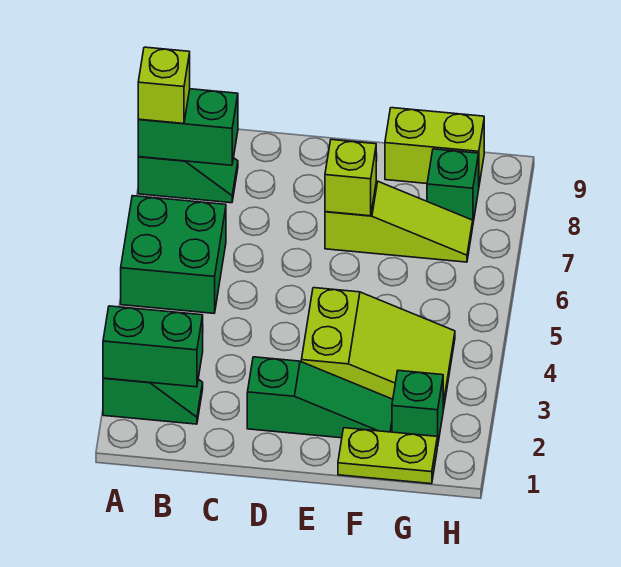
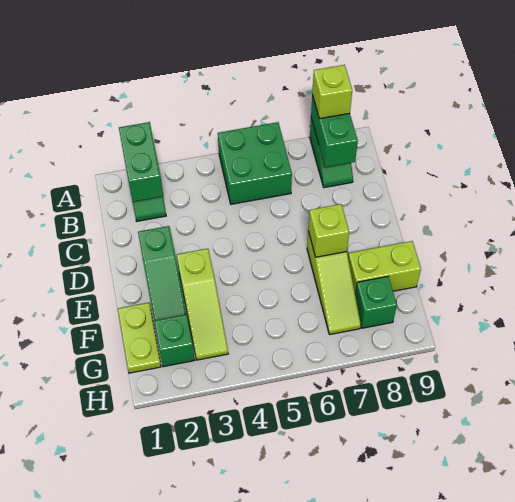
lime slope E3:G4 level 1 top E -> lime slope E3:G3 level 1 top E
lime brick F9:G9 level 1 -> lime brick F8:F9 level 1

